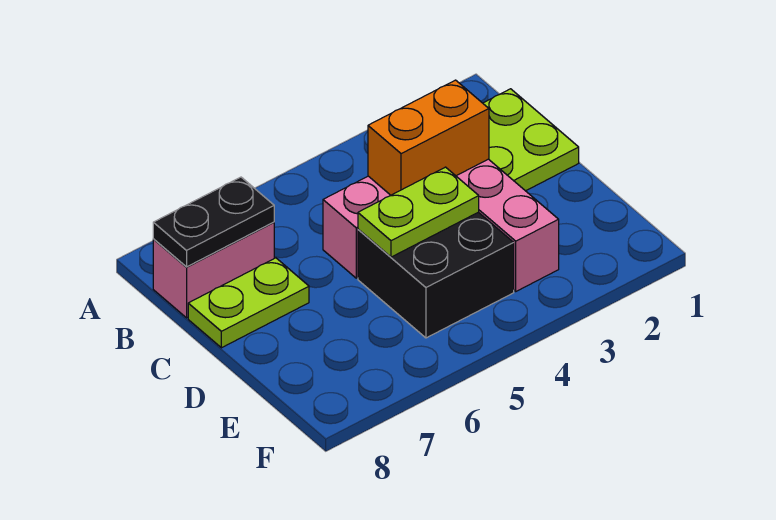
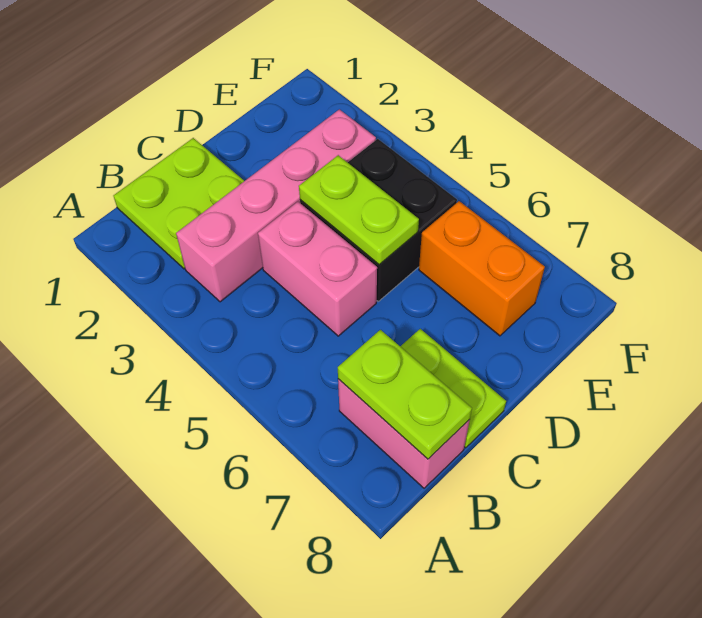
black plate B7:B8 level 2 -> lime plate B7:B8 level 2
orange brick C3:C4 level 2 -> orange brick E6:E7 level 1

